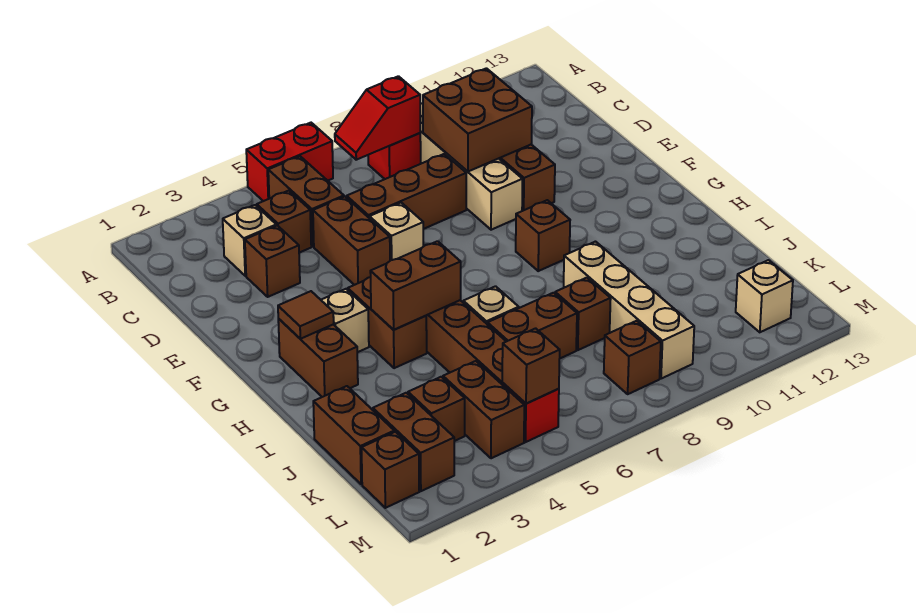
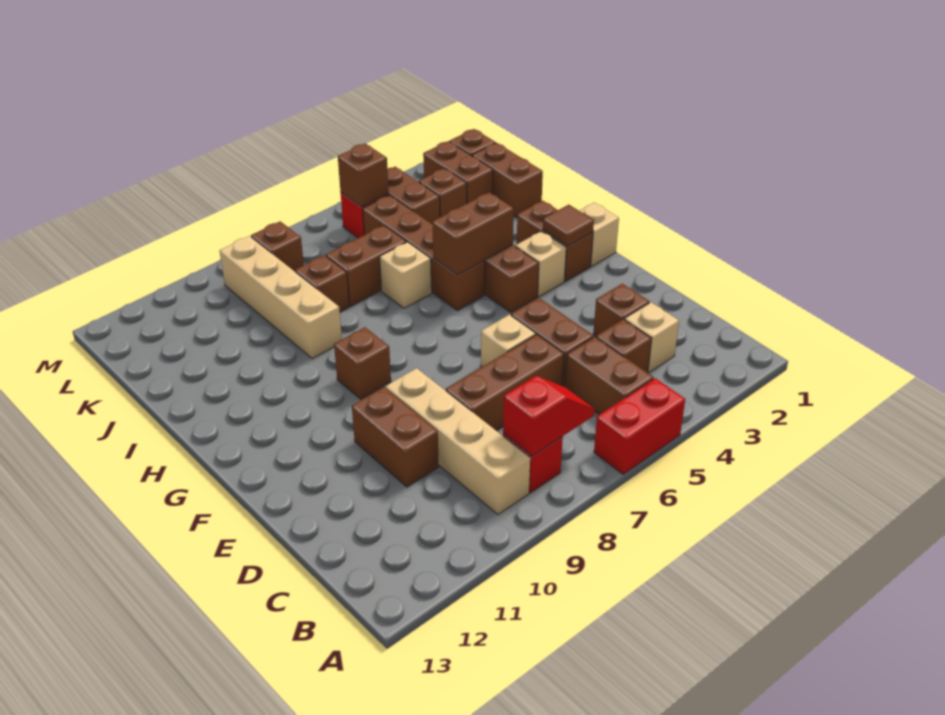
brown brick C9:D10 level 2 -> none
tan brick L12 level 1 -> tan brick G1 level 1

